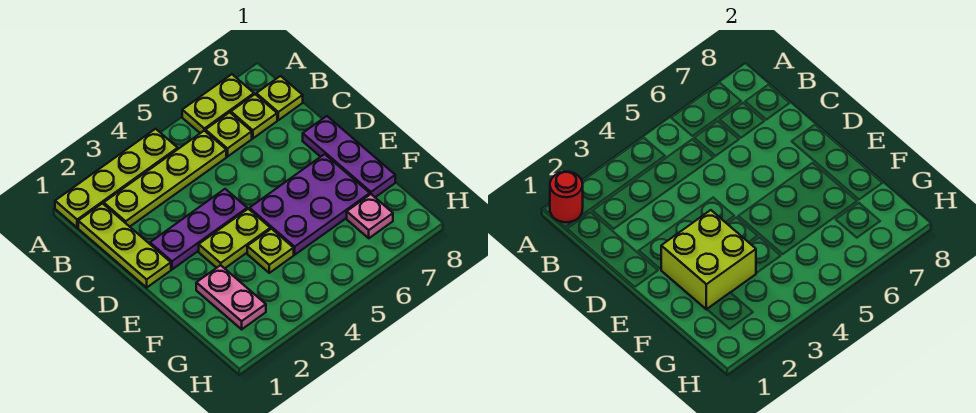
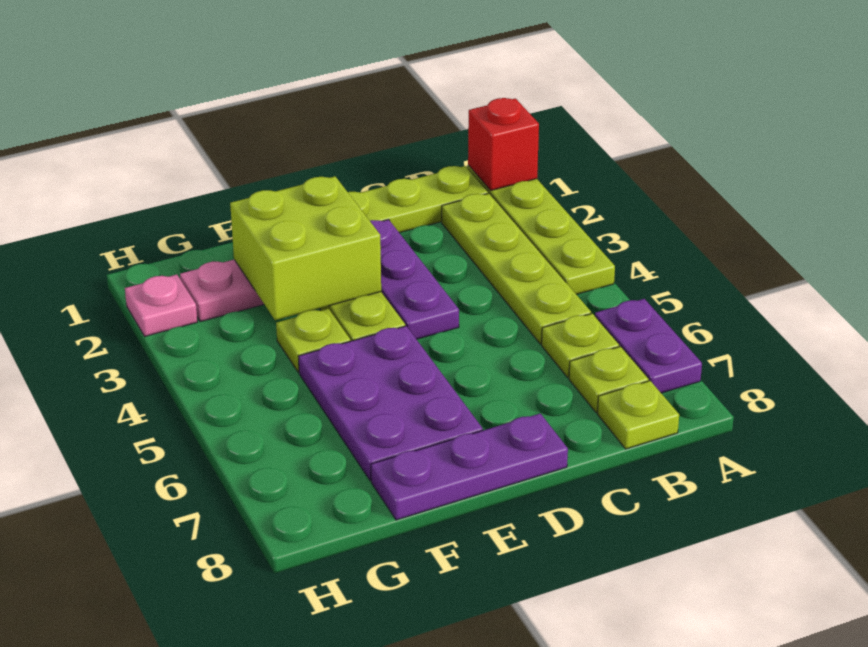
red round brick A1 level 2 -> red brick A1 level 2
lime plate A6:A7 level 1 -> purple plate A6:A7 level 1
pink plate G7 level 1 -> pink plate H2 level 1

